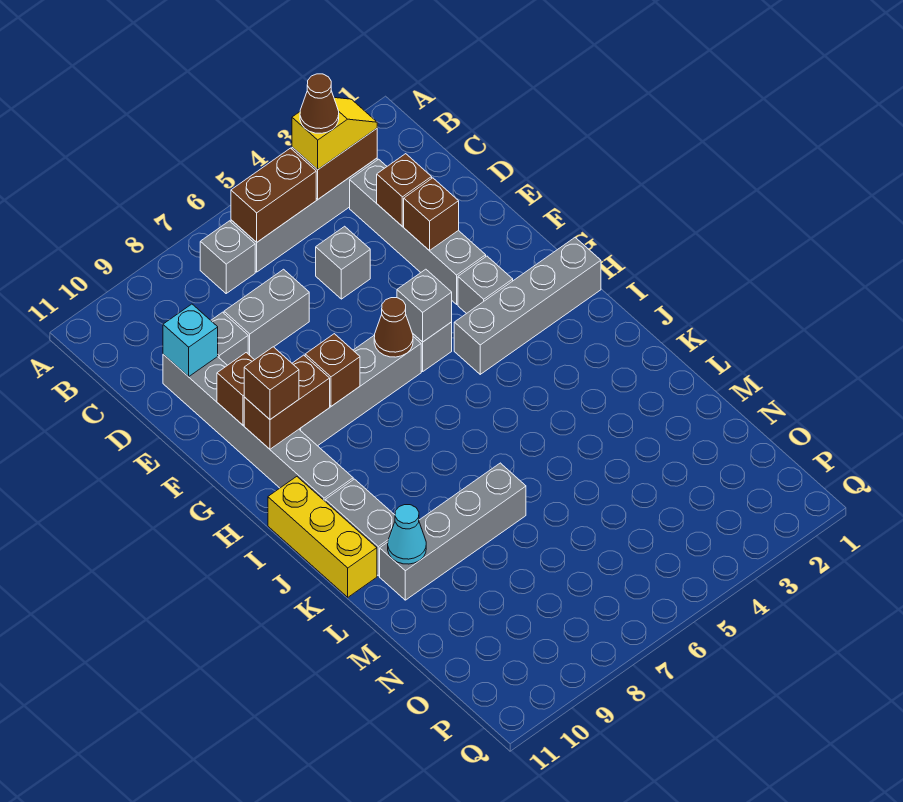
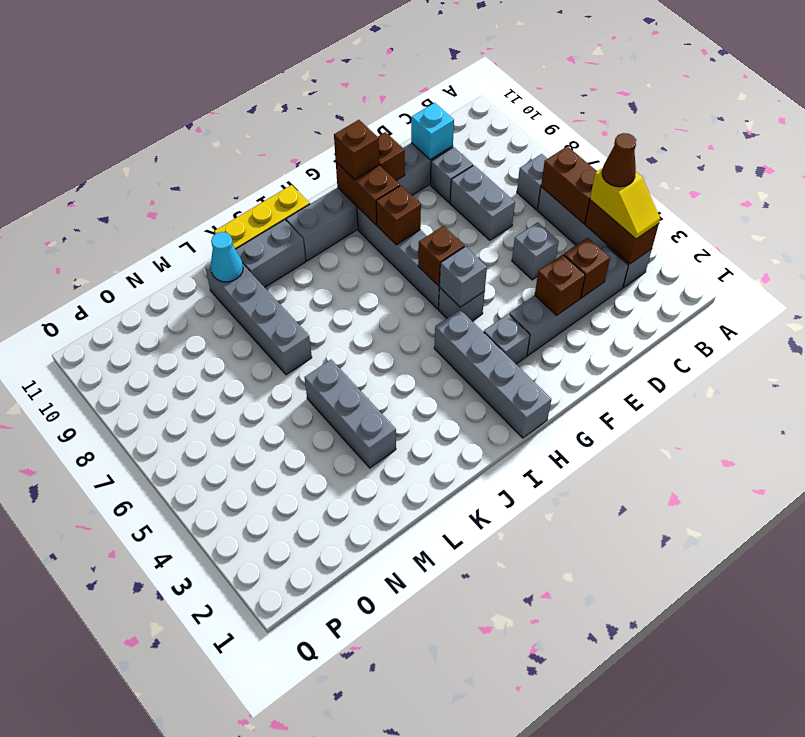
brown cone G6 level 2 -> brown brick G6 level 2
none -> grey brick L3:L5 level 1

